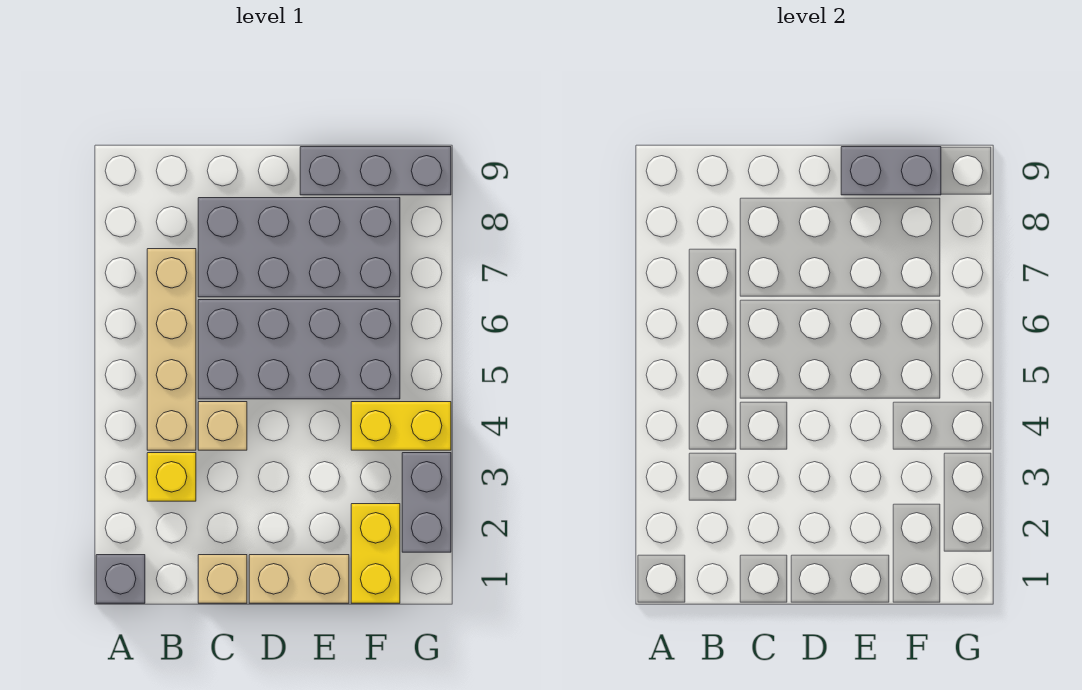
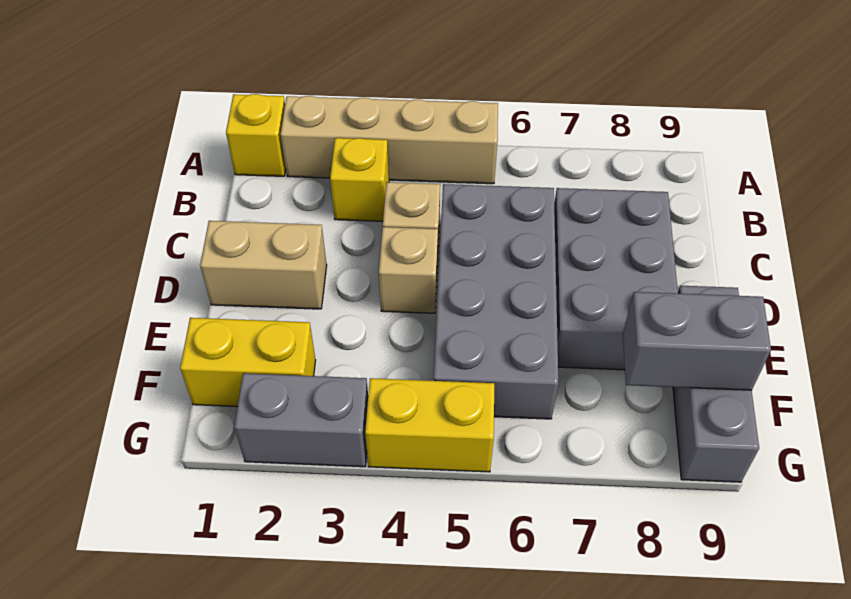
grey brick A1 level 1 -> yellow brick A1 level 1
tan brick B4:B7 level 1 -> tan brick A2:A5 level 1
tan brick C1 level 1 -> tan brick D4 level 1
grey brick C7:F8 level 1 -> grey brick C7:E8 level 1
tan brick D1:E1 level 1 -> tan brick D1:D2 level 1
grey brick E9:F9 level 2 -> grey brick F8:F9 level 2
yellow brick F4:G4 level 1 -> yellow brick G4:G5 level 1

